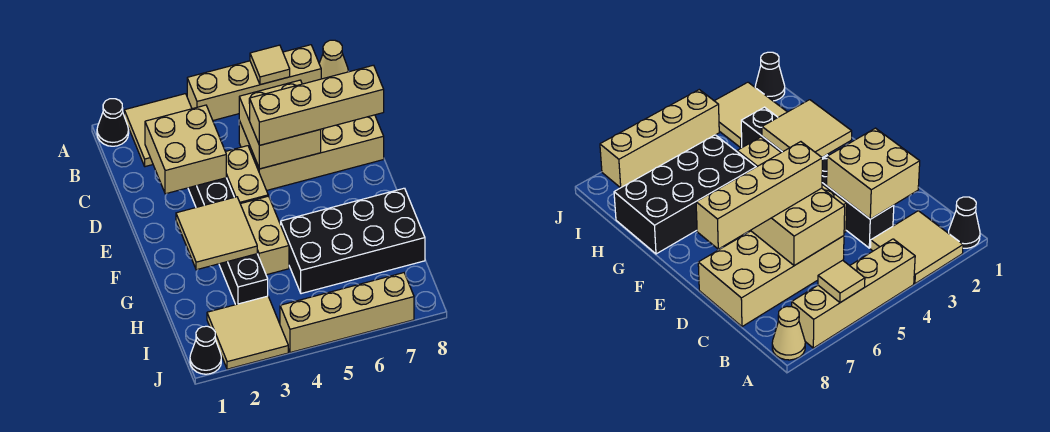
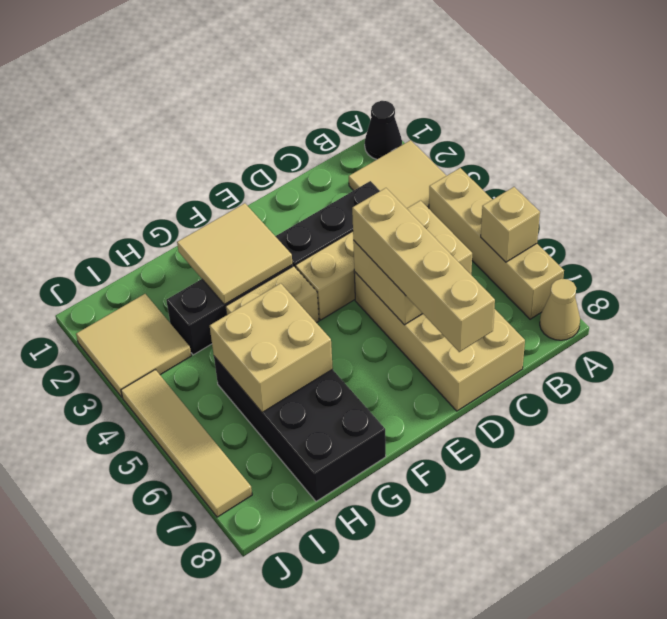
tan tile A6 level 2 -> tan brick A6 level 2
tan brick C2:D3 level 2 -> tan brick G5:H6 level 2
black cone J1 level 1 -> none
tan brick J4:J7 level 1 -> tan tile J4:J7 level 1

